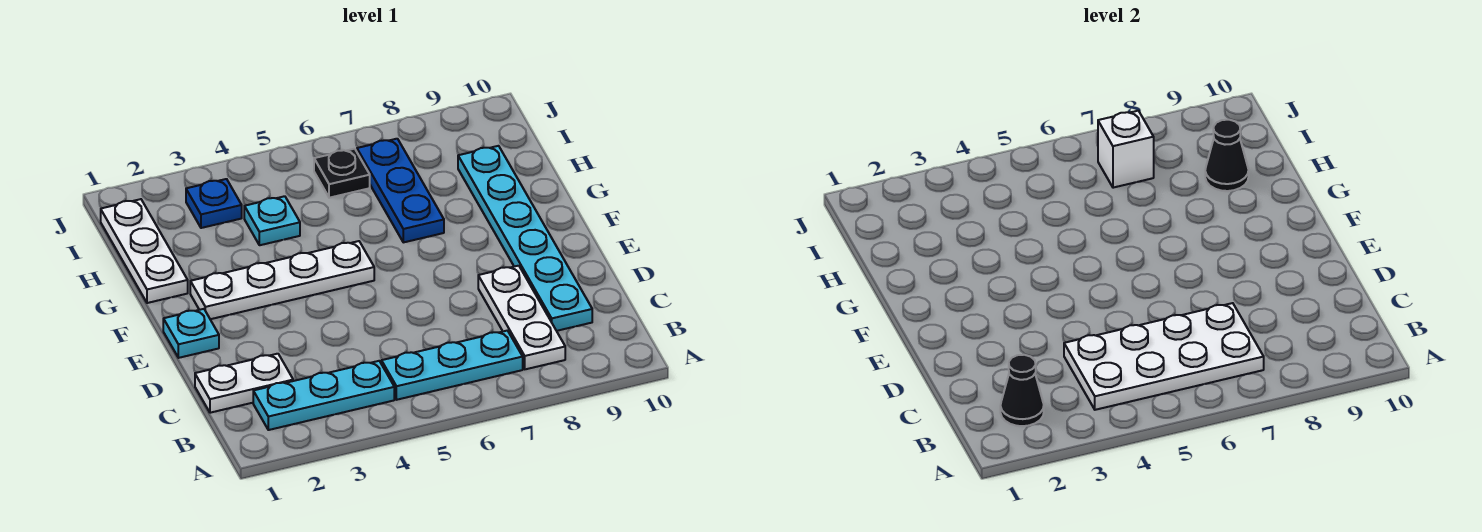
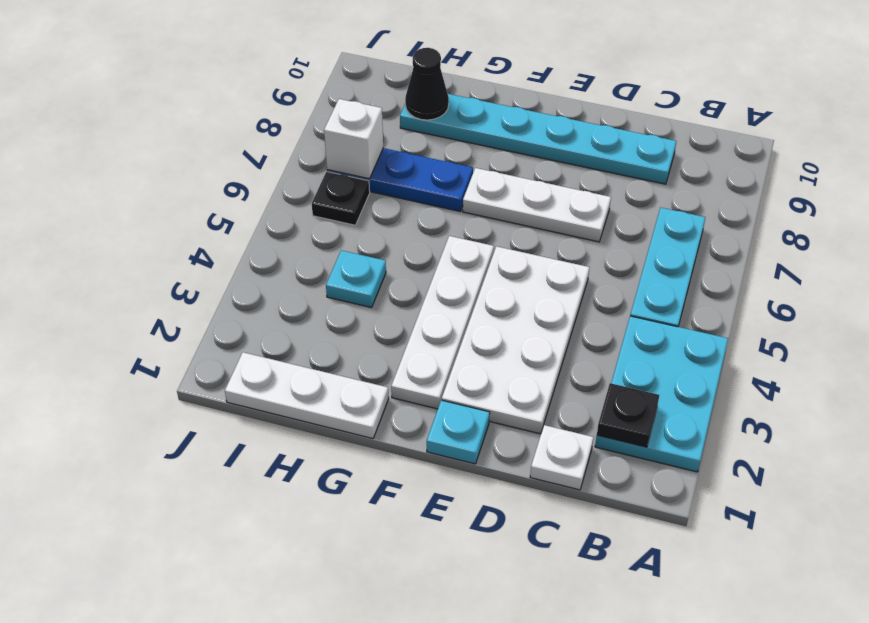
cyan plate B2:B4 level 1 -> cyan plate A2:B4 level 1
black cone B2 level 2 -> black plate B2 level 2
white plate B4:C7 level 2 -> white plate D2:E5 level 1
white plate B8:D8 level 1 -> white plate D7:F7 level 1
white plate C1:C2 level 1 -> white plate C1 level 1
blue plate I3 level 1 -> none

